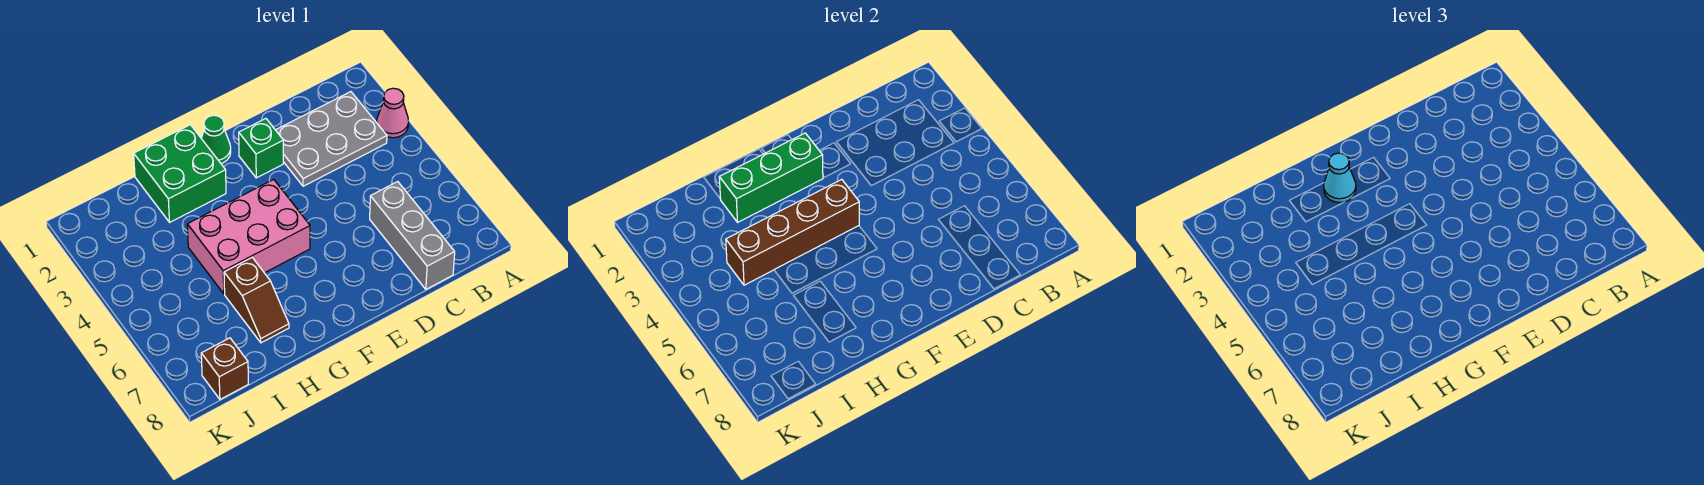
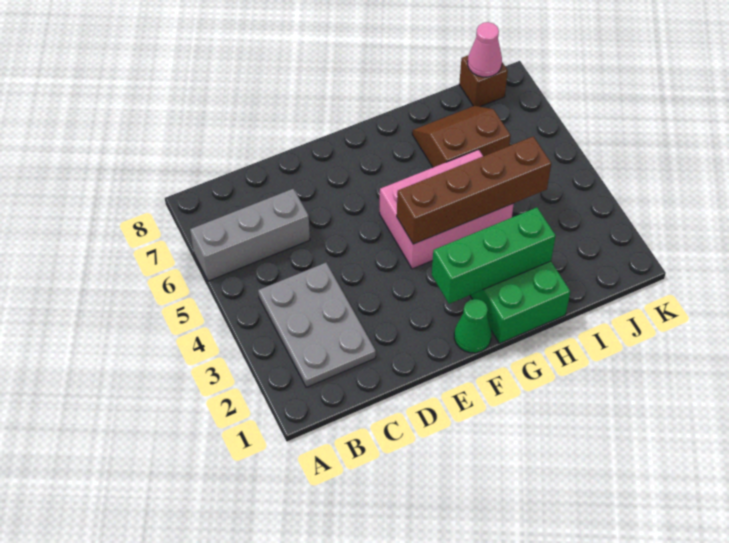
pink cone A3 level 1 -> pink cone J8 level 2
grey plate B2:D3 level 1 -> grey plate B2:C4 level 1
grey brick C6:C8 level 1 -> grey brick A6:C6 level 1
green brick E2 level 1 -> none
cyan cone G2 level 3 -> none
brown slope H6:H7 level 1 top 6 -> brown slope H6:I7 level 1 top 6

